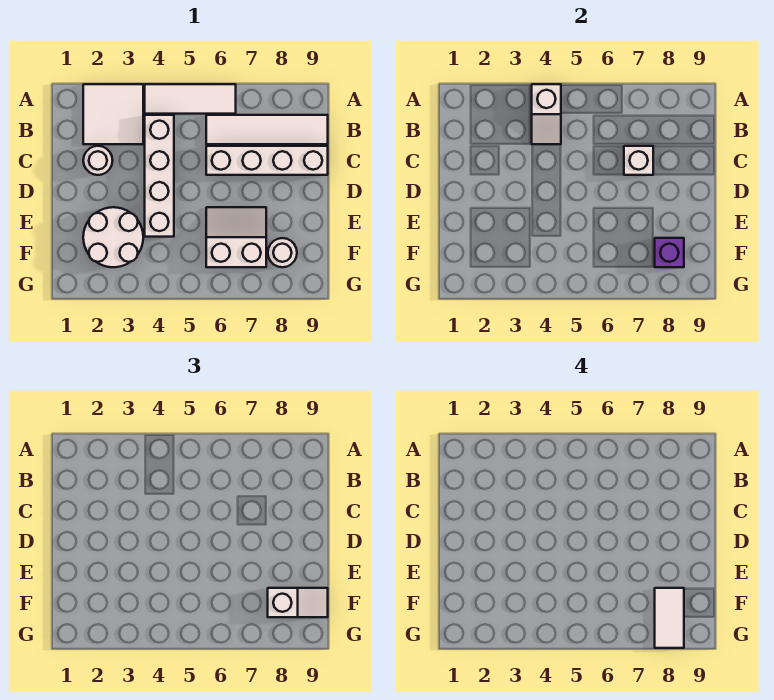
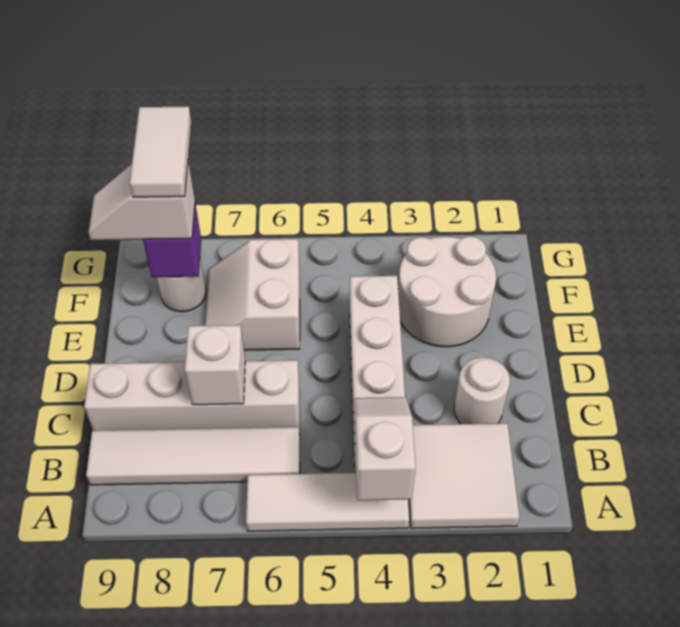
white slope E6:F7 level 1 top F -> white slope E6:F7 level 1 top 6

